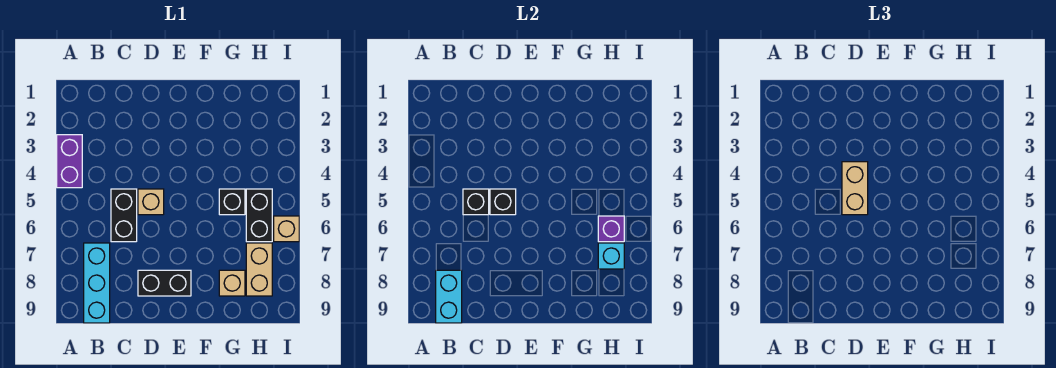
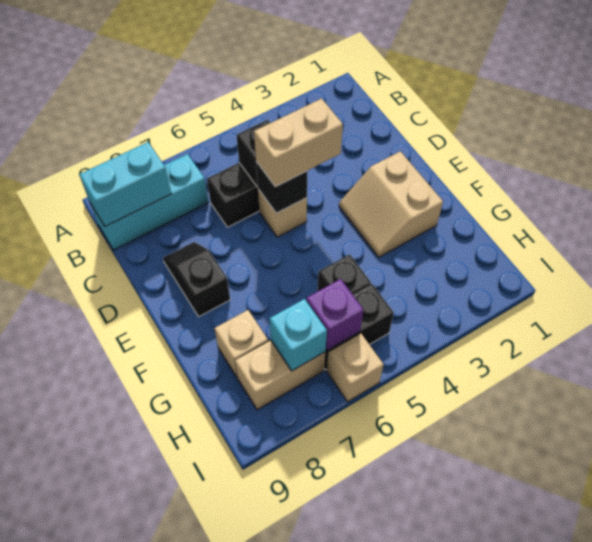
purple brick A3:A4 level 1 -> none
black brick D8:E8 level 1 -> black slope D8:E8 level 1 top E
none -> tan slope E2:F3 level 1 top 2

